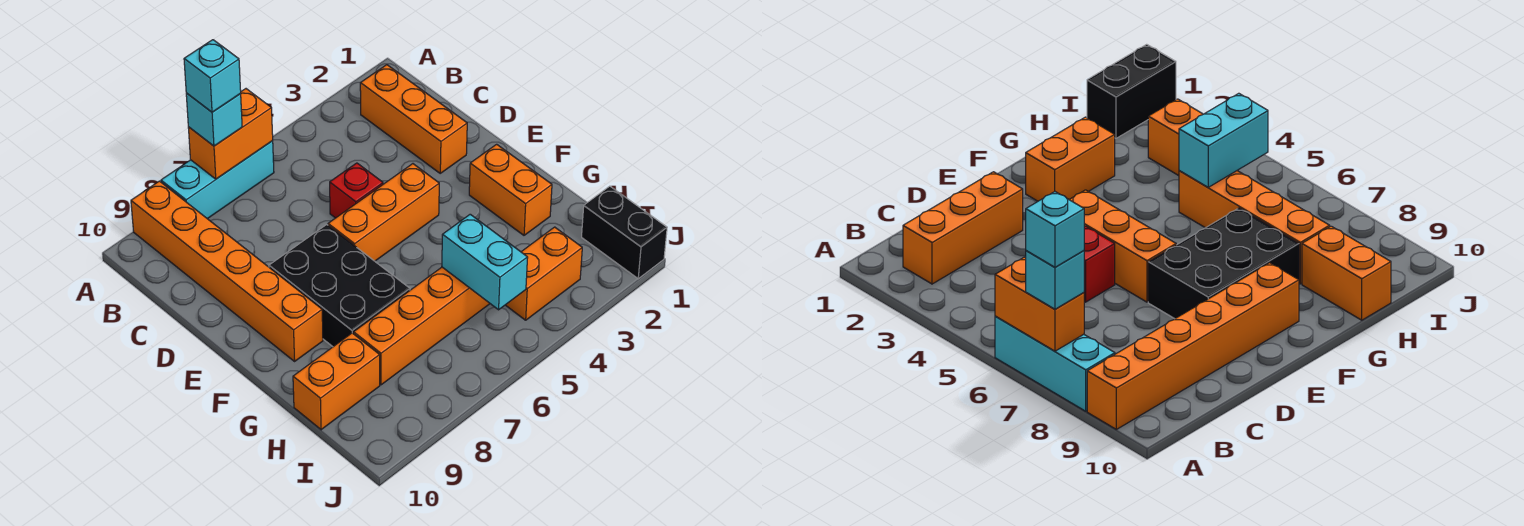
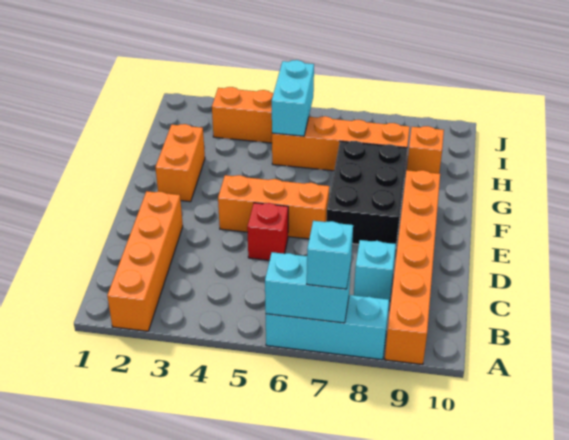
orange brick A6:A7 level 2 -> cyan brick A6:A7 level 2
cyan brick A7 level 4 -> cyan brick C8 level 1
orange brick B2:D2 level 1 -> orange brick A2:D2 level 1
orange brick H9:H10 level 1 -> orange brick H9 level 1
black brick I1:J1 level 1 -> none

